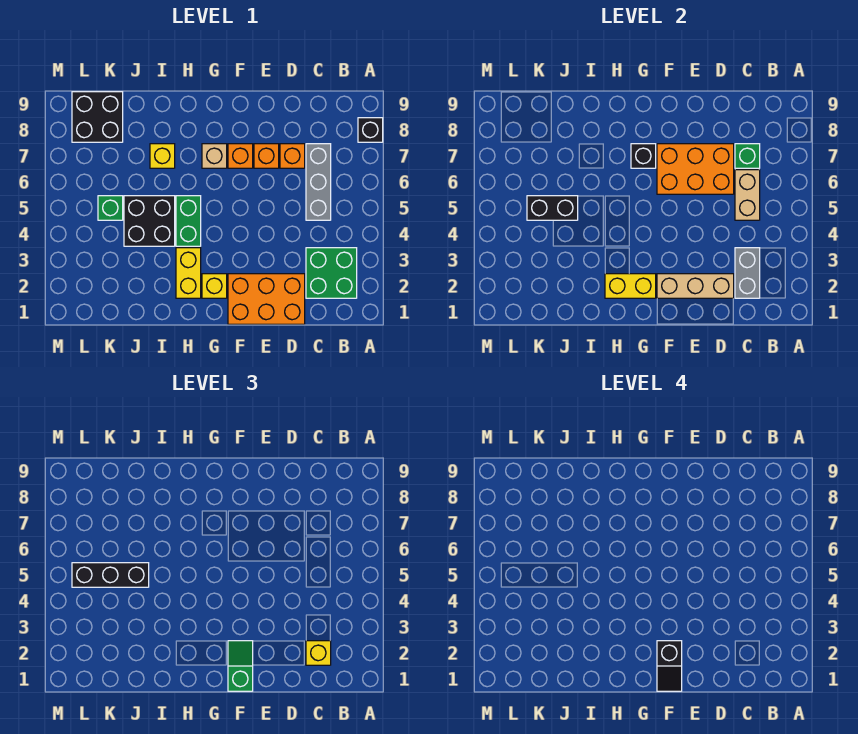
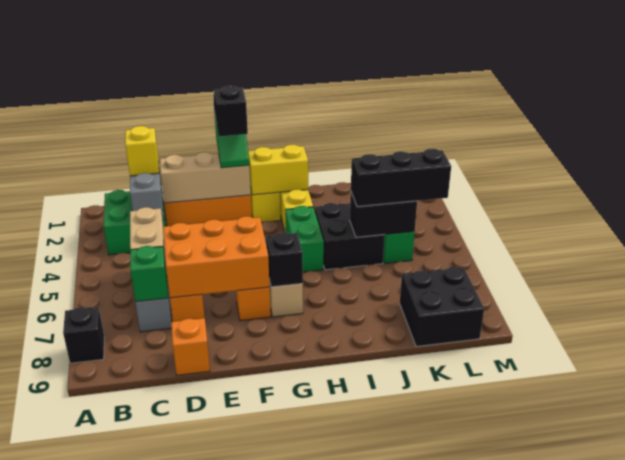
orange brick E7 level 1 -> orange brick D9 level 1
yellow brick I7 level 1 -> none

